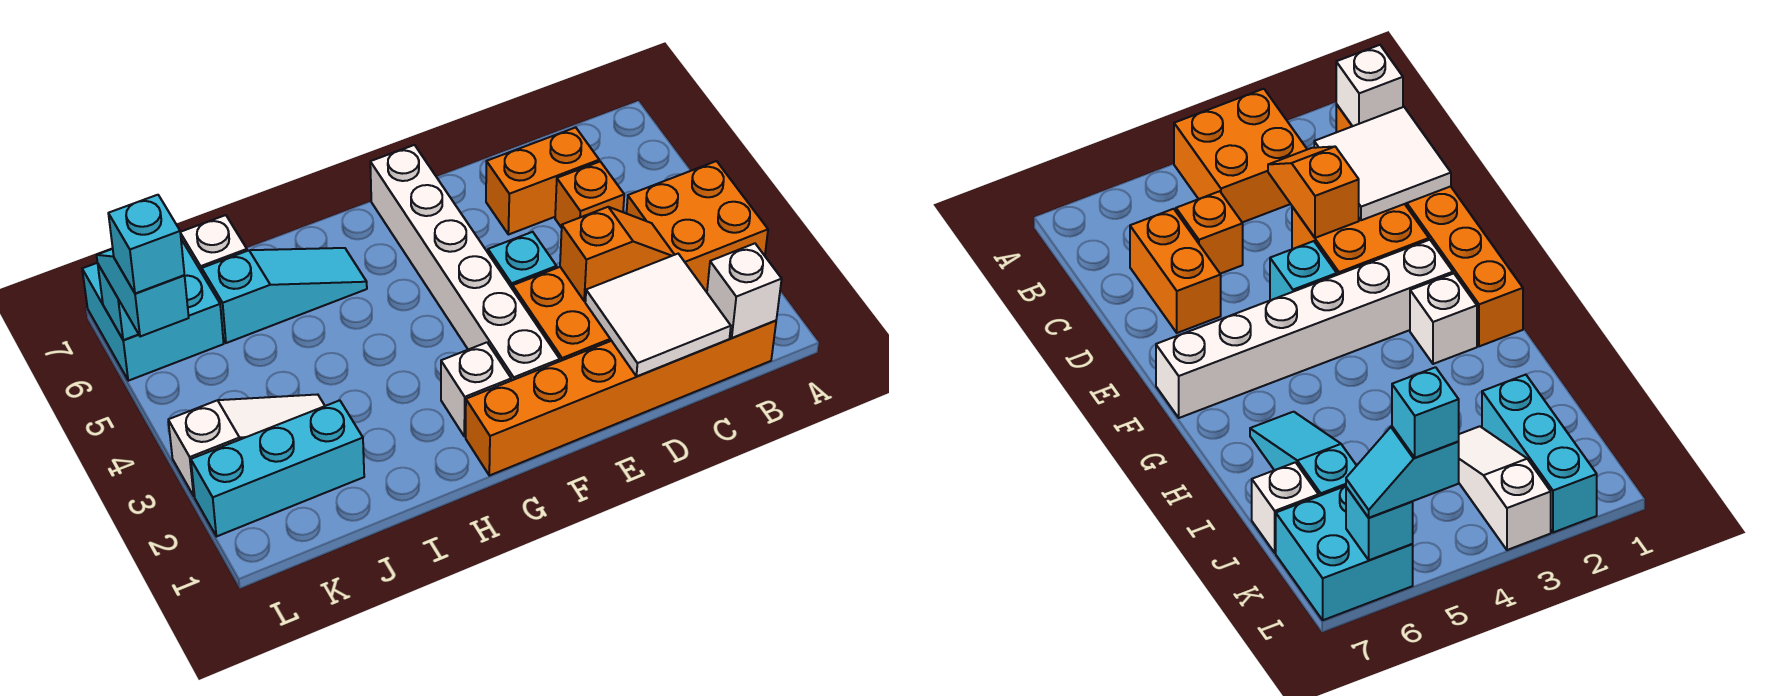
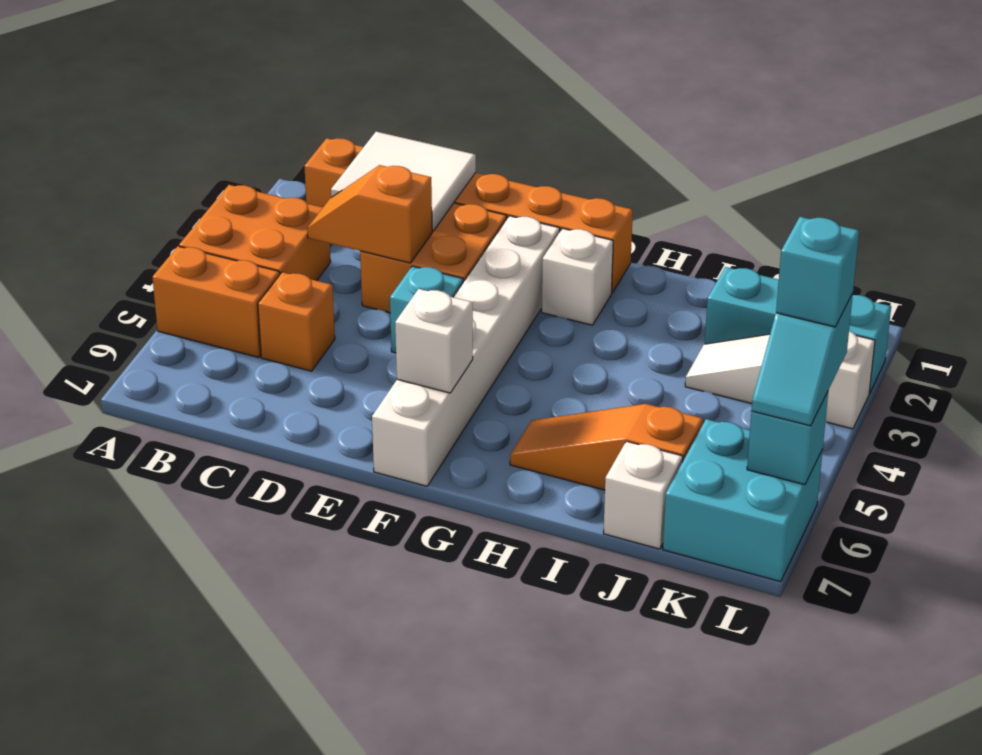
white brick B1 level 2 -> white brick F6 level 2
orange brick C6:D6 level 1 -> orange brick A5:B5 level 1
cyan slope H6:J6 level 1 top J -> orange slope H6:J6 level 1 top J

